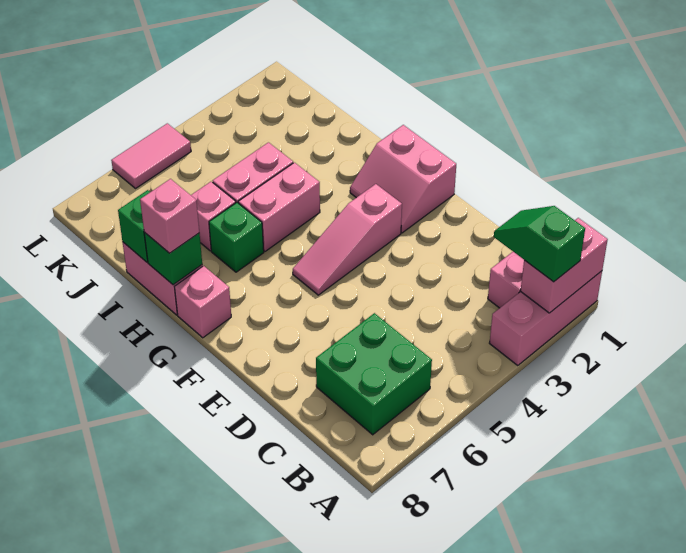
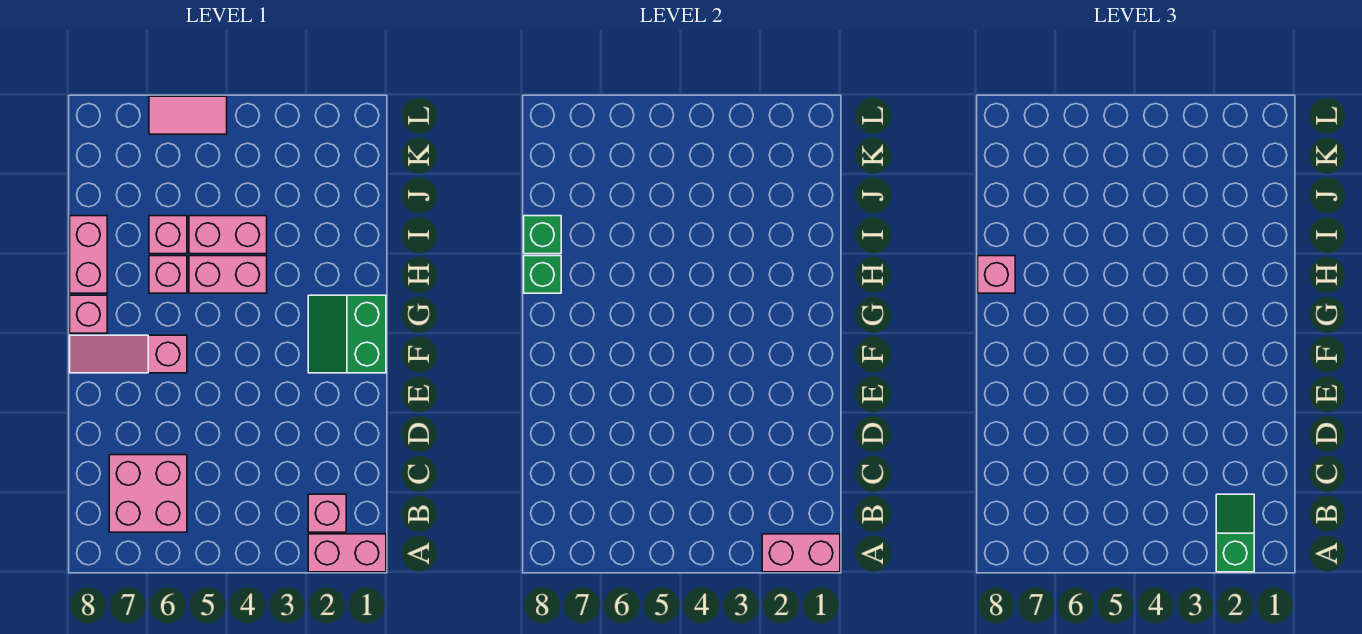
pink brick A1:A3 level 1 -> pink brick A1:A2 level 1
green brick B6:C7 level 1 -> pink brick B6:C7 level 1
pink slope F1:G2 level 1 top 1 -> green slope F1:G2 level 1 top 1
pink slope F3:F5 level 1 top 3 -> pink slope F6:F8 level 1 top 6
green brick H6 level 1 -> pink brick H6 level 1

